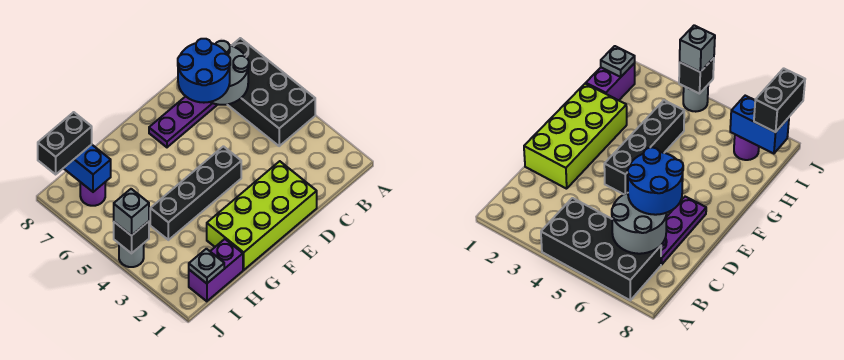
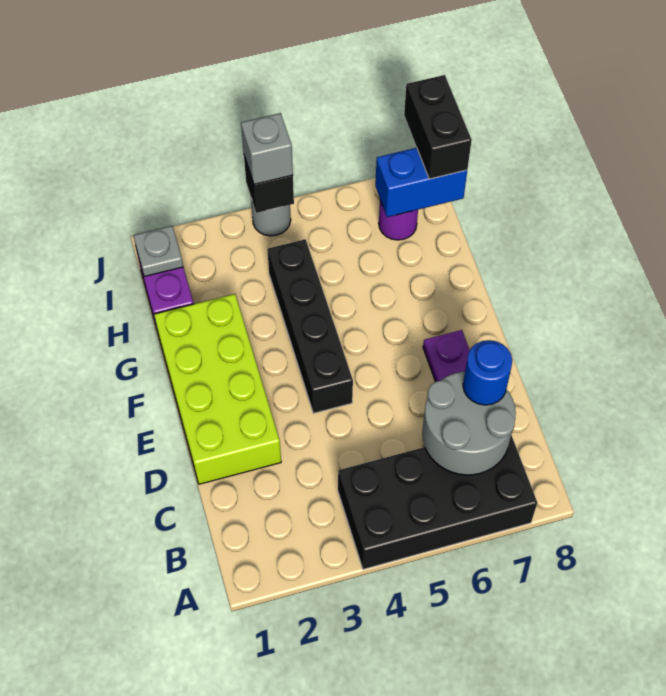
blue round brick C6:D7 level 3 -> blue round brick C7 level 3

